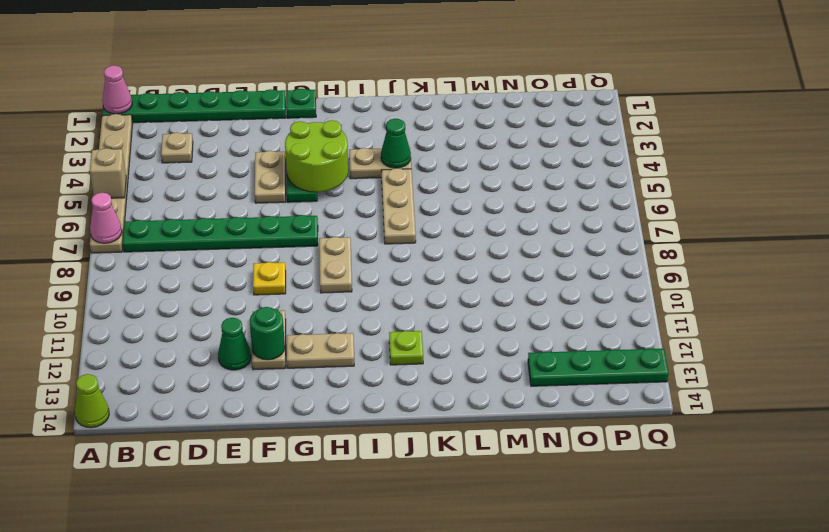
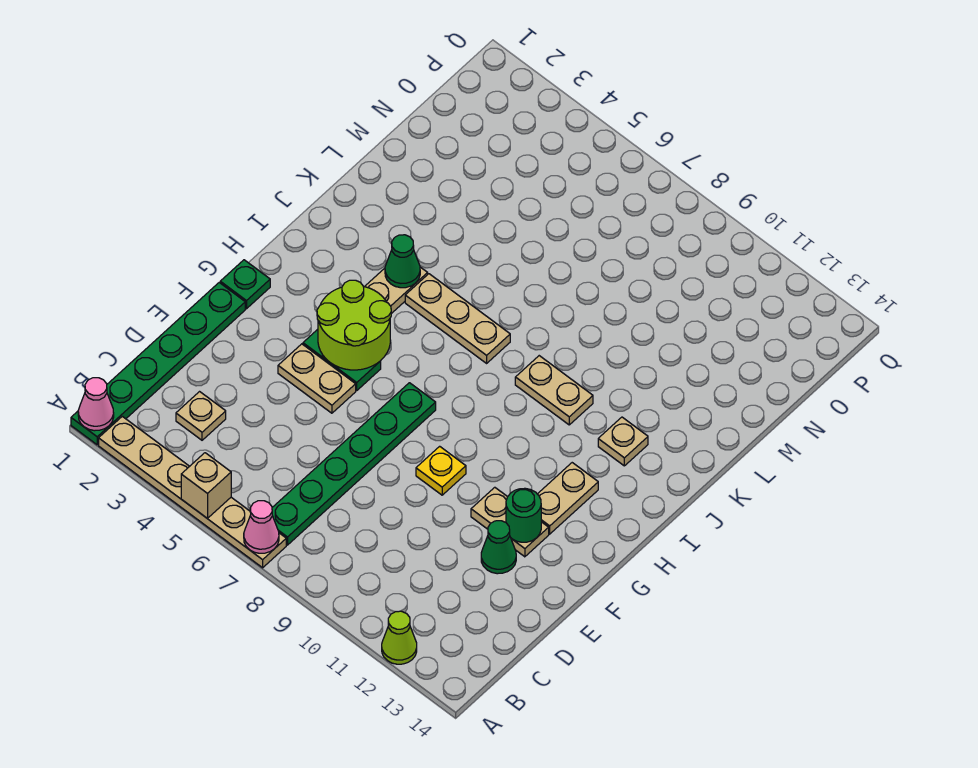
lime cone A14 level 1 -> lime cone A12 level 1
tan plate H8:H9 level 1 -> tan plate J9:J10 level 1
lime plate J12 level 1 -> tan plate J12 level 1
green plate N13:Q13 level 1 -> none

